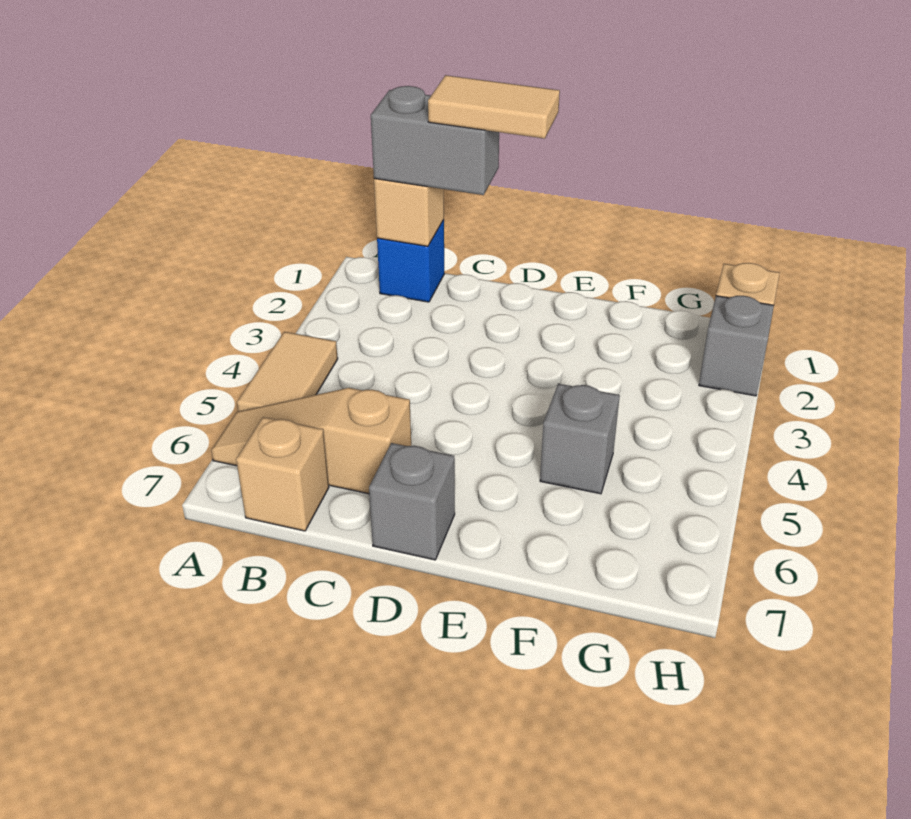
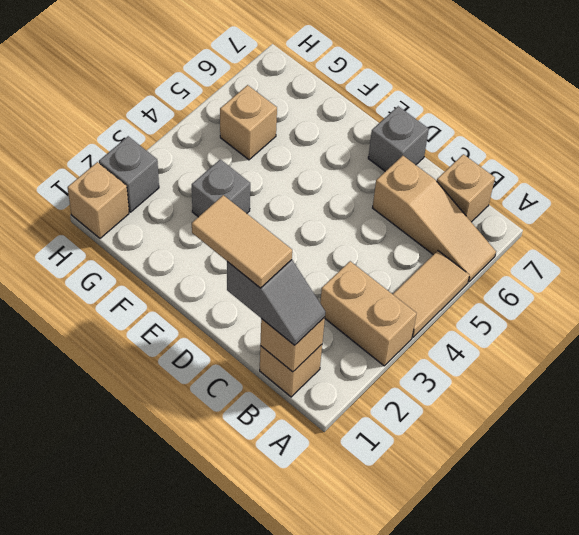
none -> tan brick A3:B3 level 1
blue brick B1 level 1 -> tan brick B1 level 1
grey brick B1:C1 level 3 -> grey slope B1:C1 level 3 top C
grey brick F5 level 1 -> grey brick F3 level 1
none -> tan brick G5 level 1

